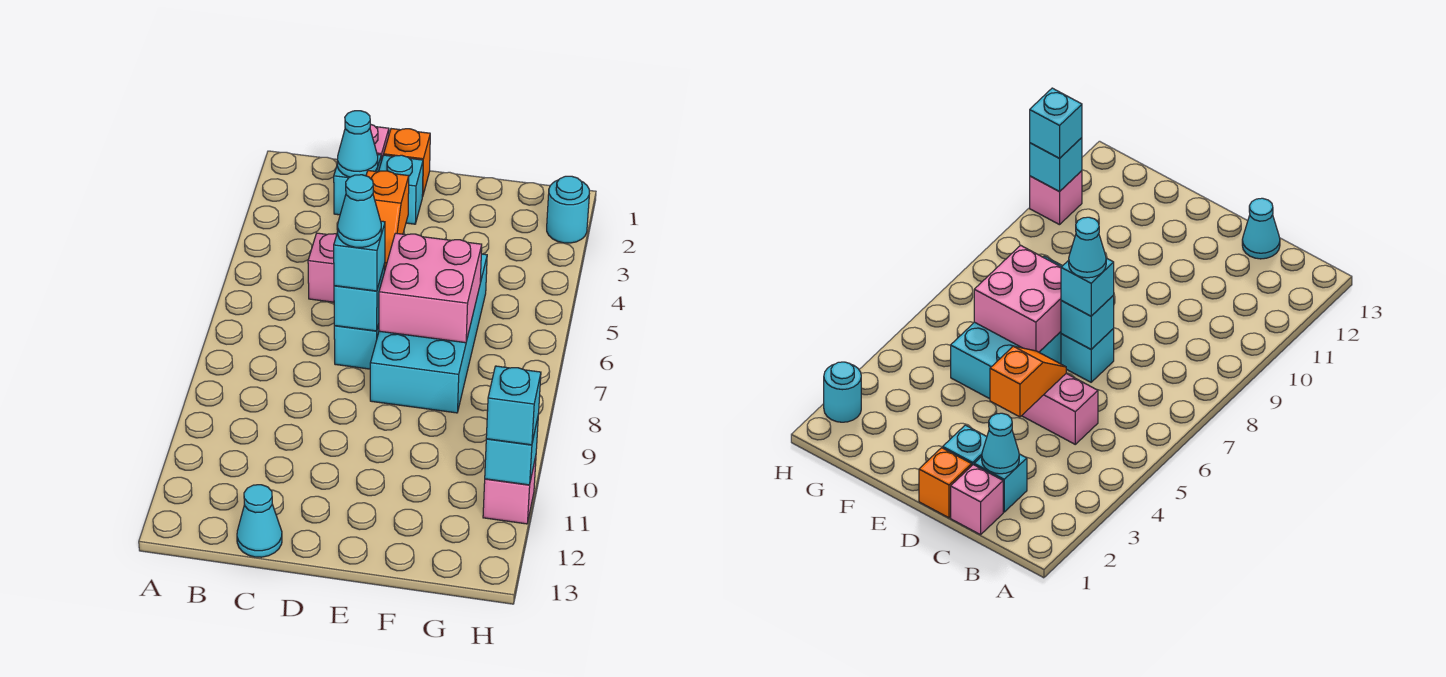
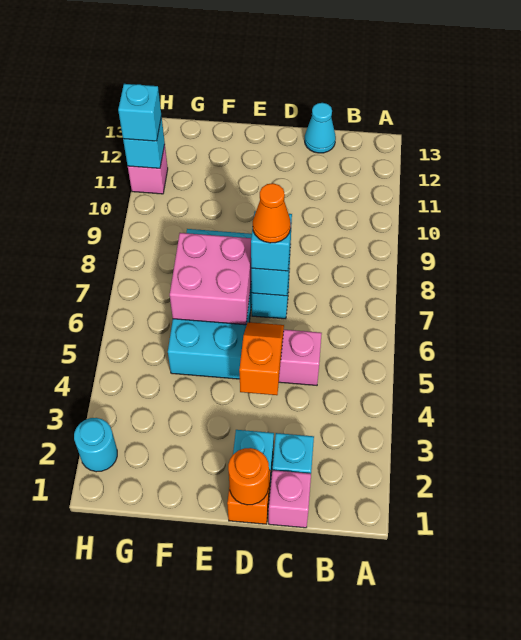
cyan cone C2 level 2 -> none
none -> orange round brick D1 level 2
cyan cone D7 level 4 -> orange cone D7 level 4

